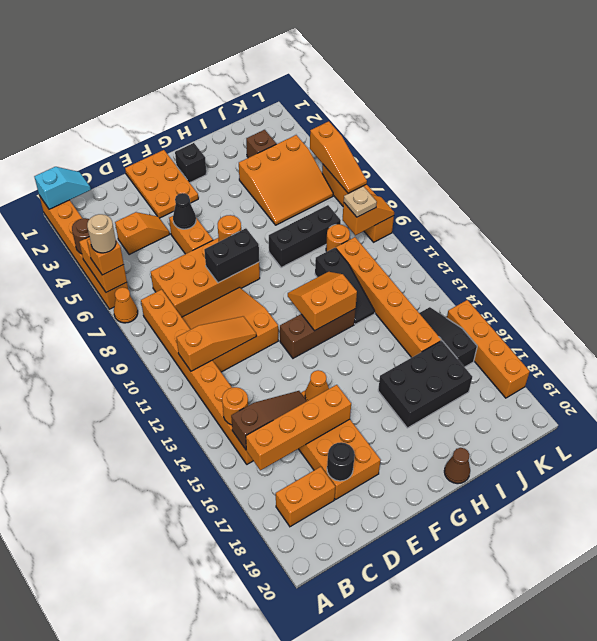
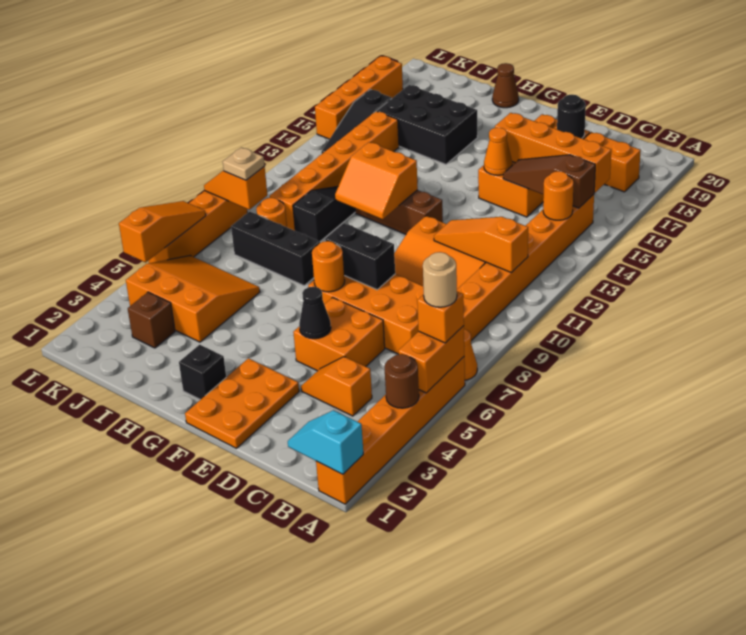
orange brick E5:E6 level 1 -> orange brick D5:E6 level 1

